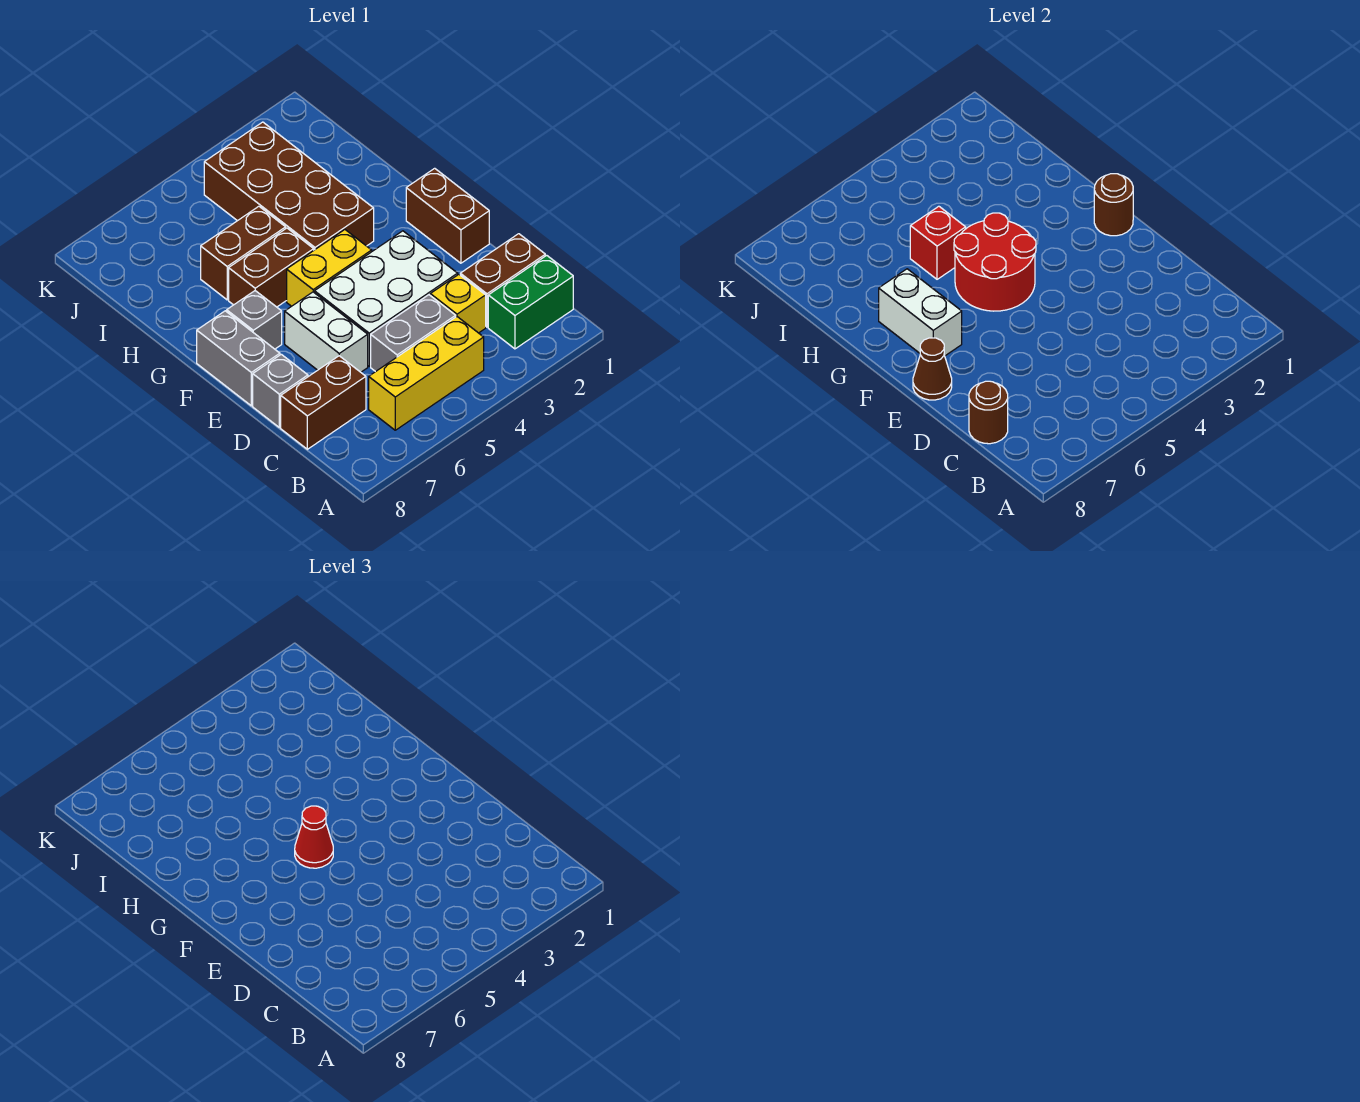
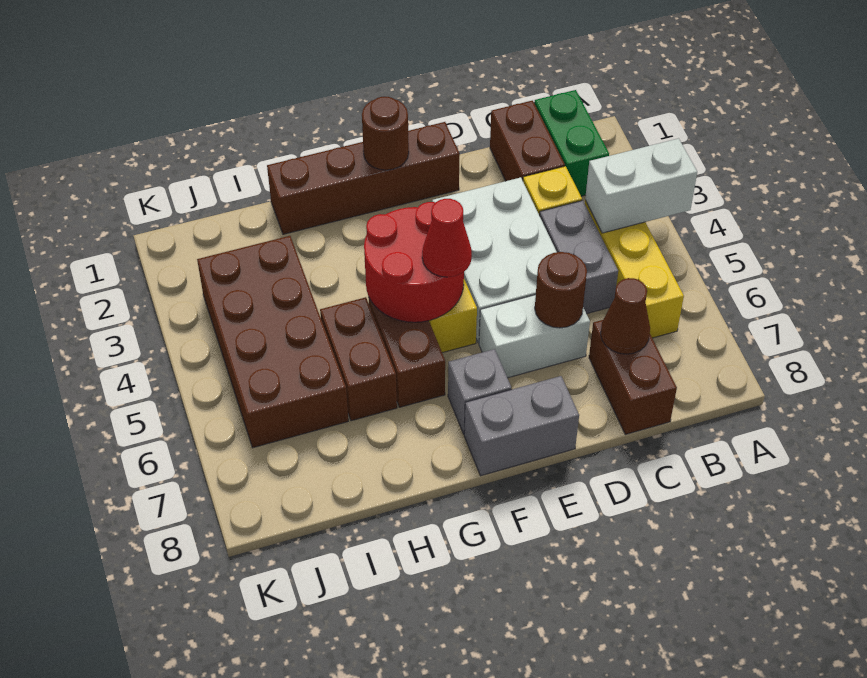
brown round brick C8 level 2 -> brown round brick D6 level 2
grey brick D8 level 1 -> none
brown brick E1:F1 level 1 -> brown brick E1:H1 level 1
brown cone E8 level 2 -> brown cone C7 level 2
white brick F7:G7 level 2 -> white brick A4:B4 level 2
brown brick G3:J4 level 1 -> brown brick I3:J6 level 1
red brick H5 level 2 -> none

